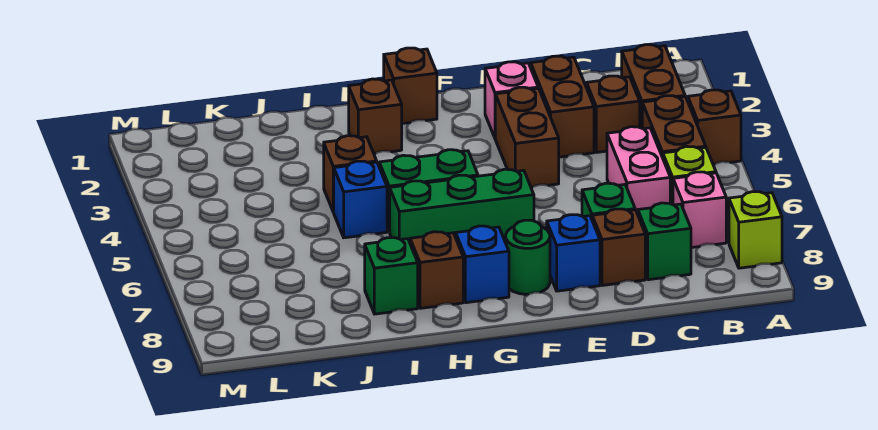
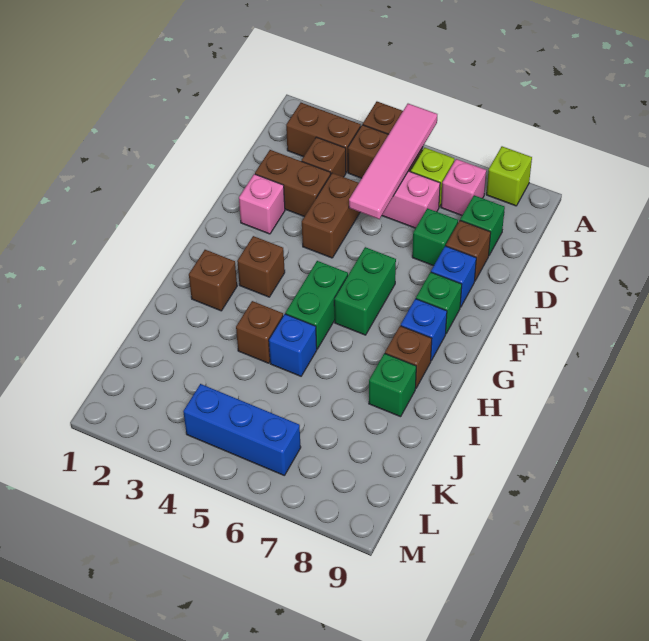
none -> pink tile A5:D5 level 2
brown brick E3:E4 level 1 -> brown brick D4:E4 level 1
green brick F6:H6 level 1 -> green brick F6:G6 level 1
green round brick F8 level 1 -> green brick F8 level 1
brown brick G1 level 1 -> brown brick G3 level 1
none -> blue brick L4:L6 level 1

